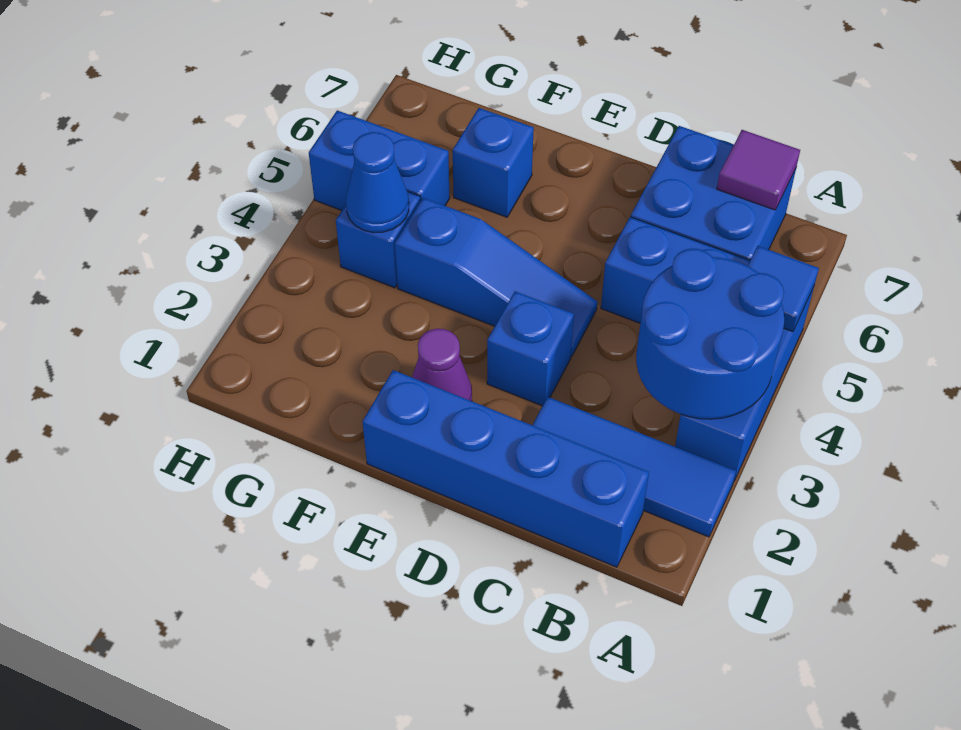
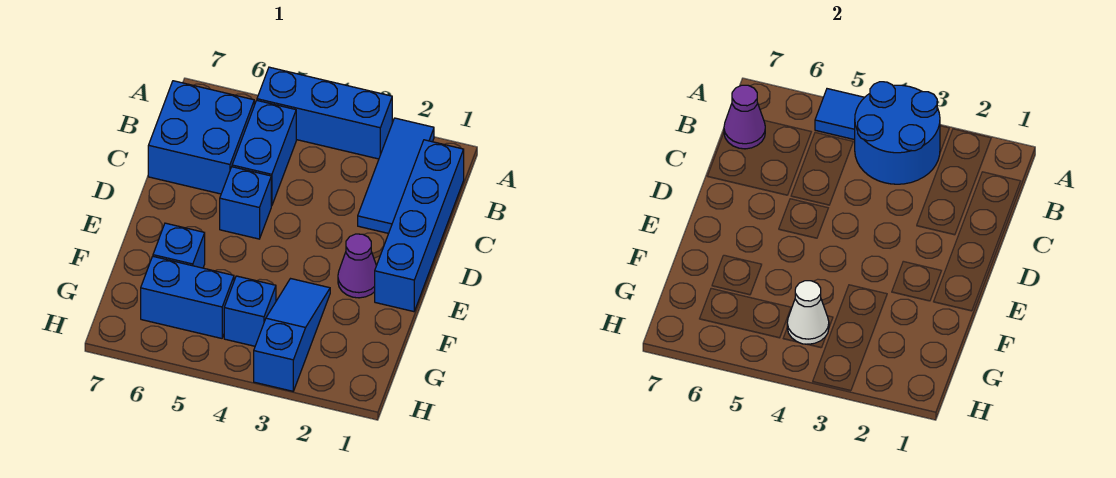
purple tile B7 level 2 -> purple cone B7 level 2
blue brick D3 level 1 -> blue brick D5 level 1
blue slope D4:F4 level 1 top F -> blue slope F3:H3 level 1 top H
blue cone G4 level 2 -> white cone G4 level 2
blue brick G5:H5 level 1 -> blue brick G5:G6 level 1

